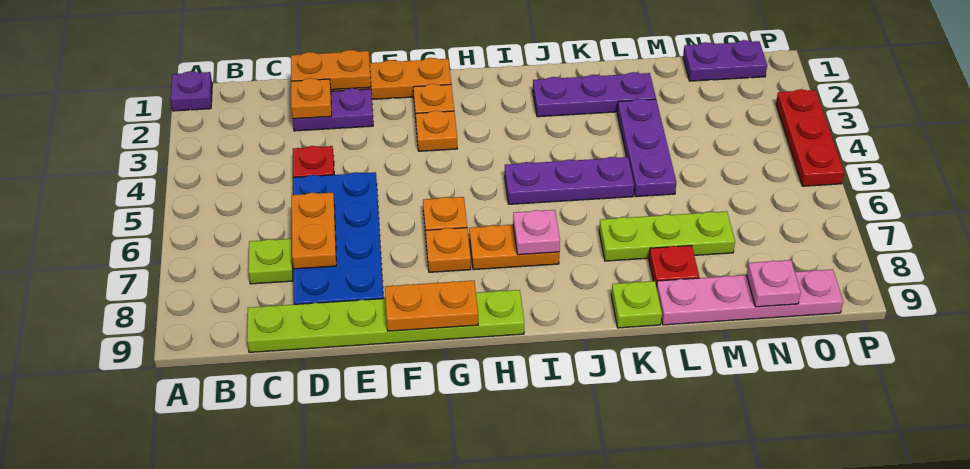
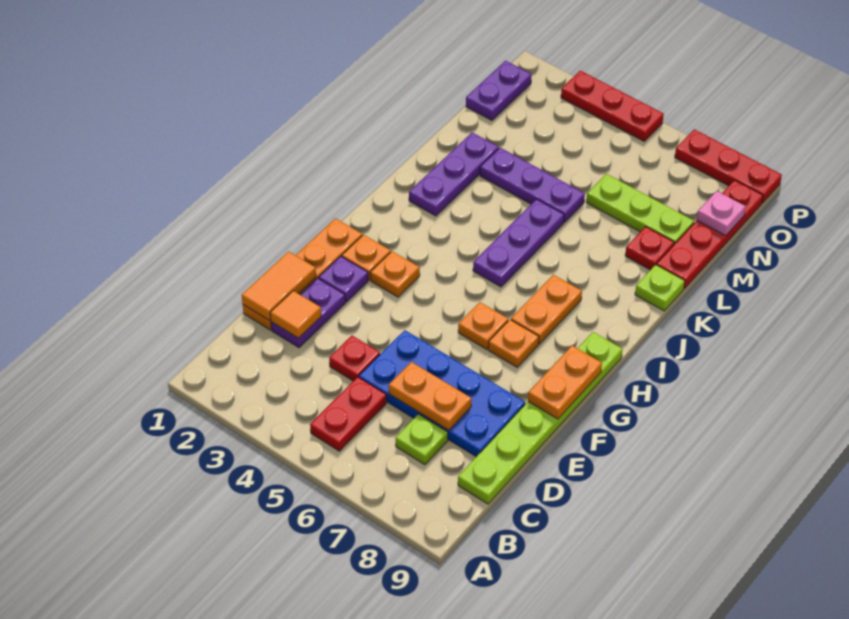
purple plate A1 level 1 -> purple plate F2 level 1
none -> red plate B5:C5 level 1
orange plate D1:E1 level 2 -> orange tile D1:E1 level 2
orange plate D2 level 2 -> orange tile D2 level 2
pink plate I7 level 2 -> none
lime plate K7:M7 level 1 -> lime plate M6:M8 level 1
pink plate L9:O9 level 1 -> red plate L9:O9 level 1
none -> red plate P7:P9 level 1

